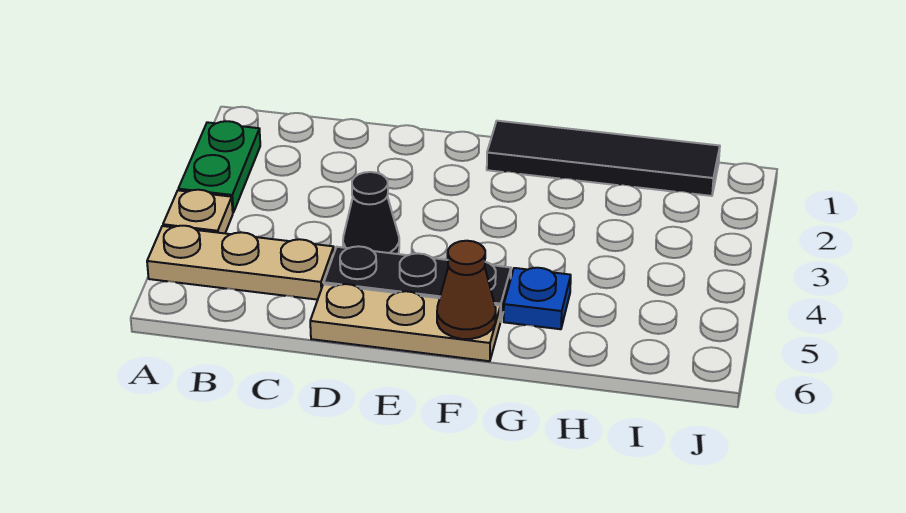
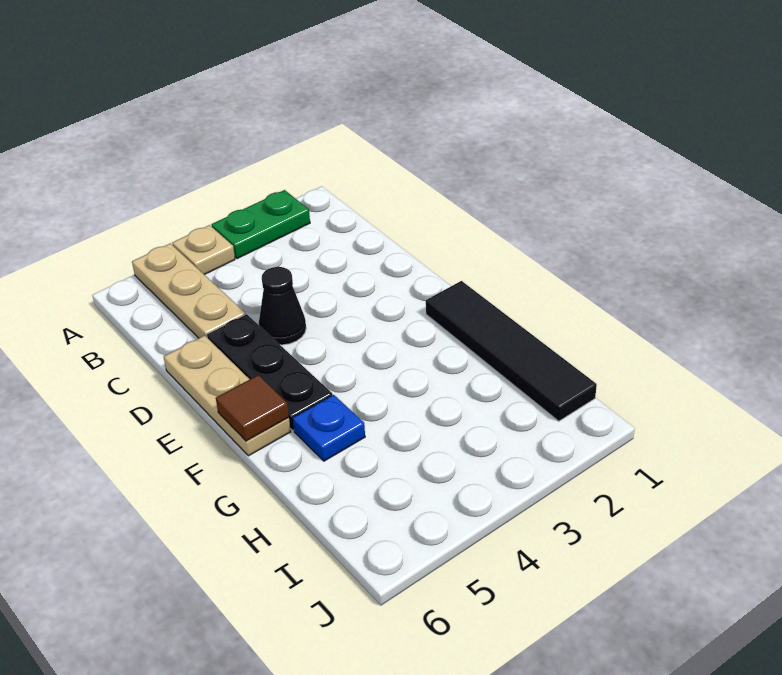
brown cone F6 level 2 -> brown tile F6 level 2

